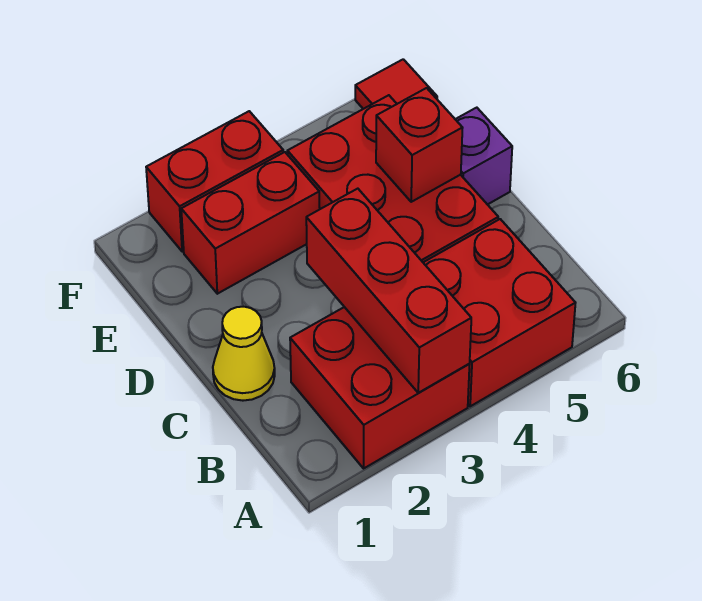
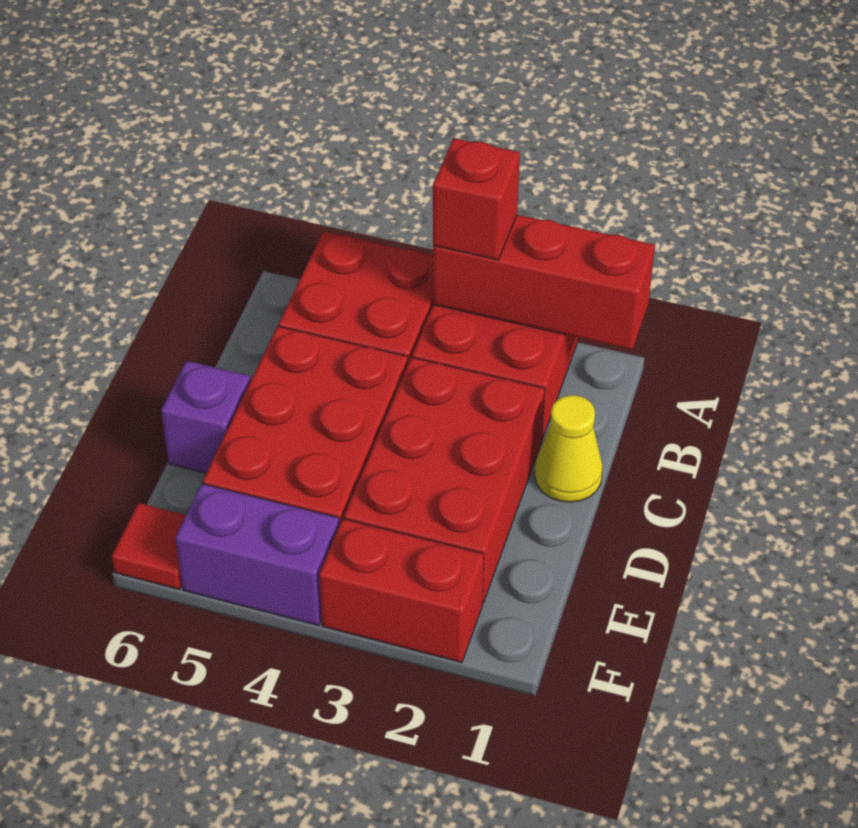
red brick A3:C3 level 2 -> red brick A1:A3 level 2
red brick D5 level 2 -> red brick A3 level 3
red brick E2:E3 level 1 -> red brick C2:E3 level 1
none -> purple brick F4:F5 level 1

